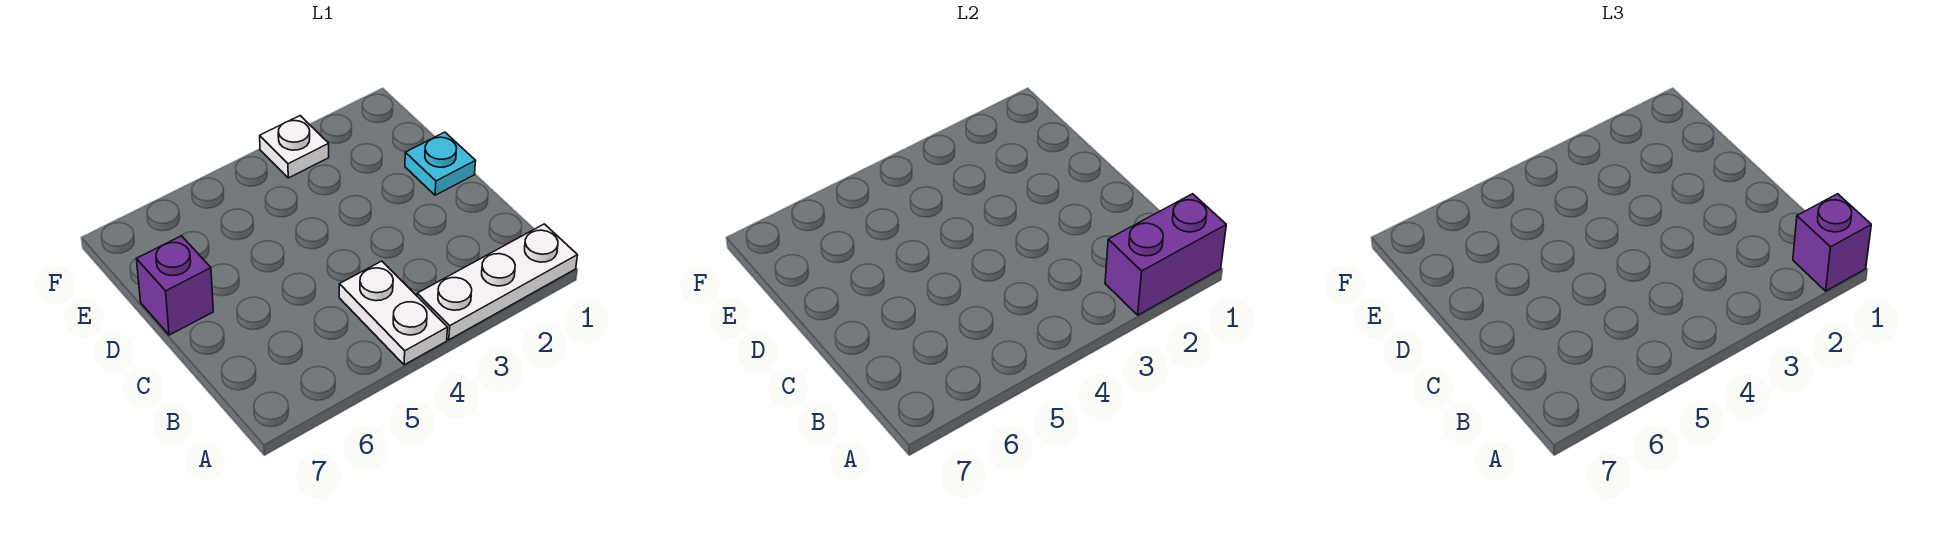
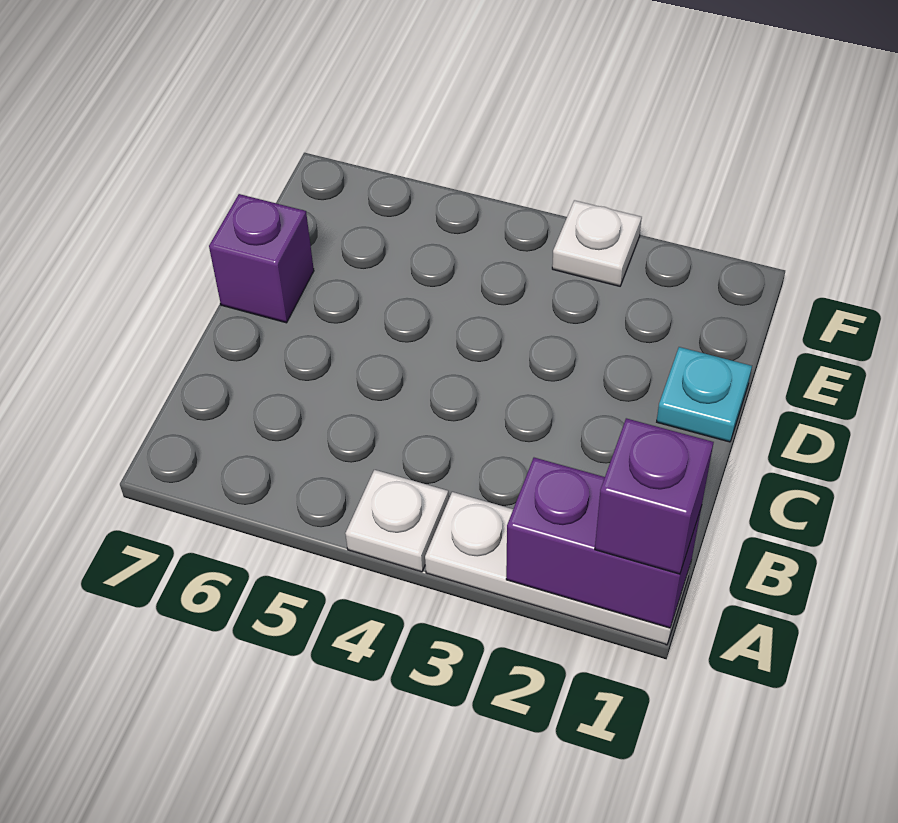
white plate A4:B4 level 1 -> white plate A4 level 1

